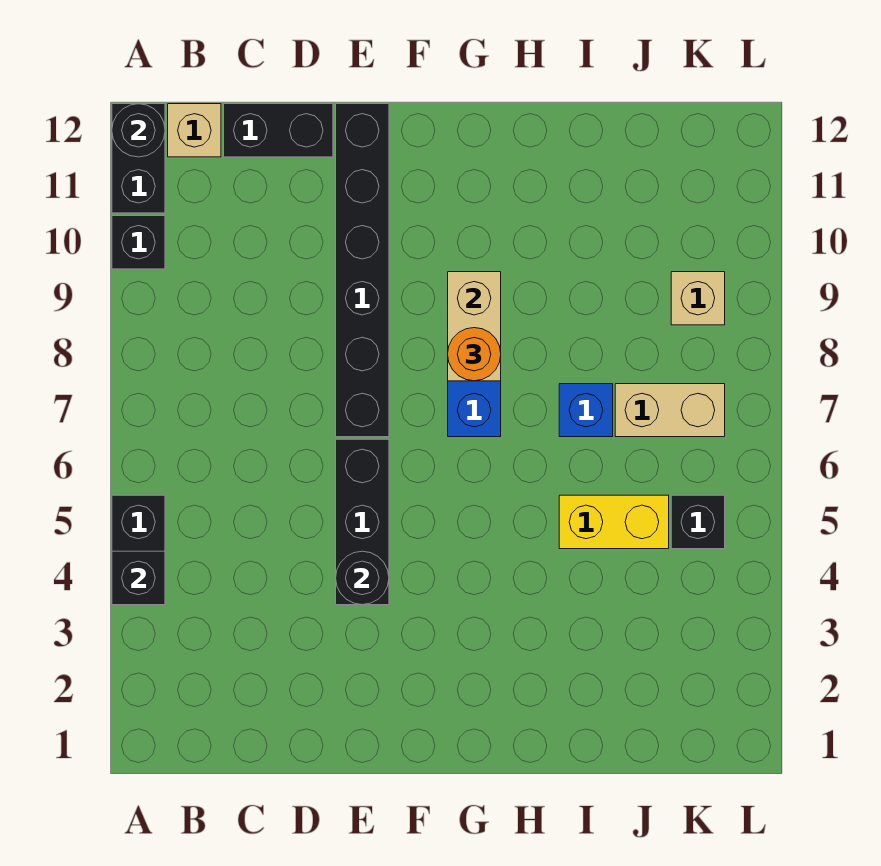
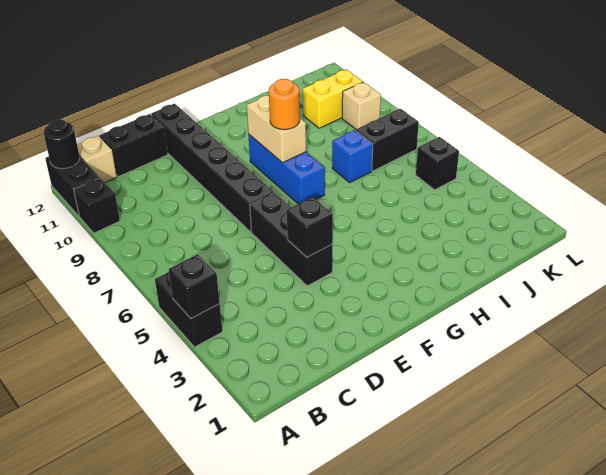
black round brick E4 level 2 -> black brick E4 level 2
yellow brick I5:J5 level 1 -> yellow brick J10:K10 level 1
tan brick J7:K7 level 1 -> black brick J7:K7 level 1

